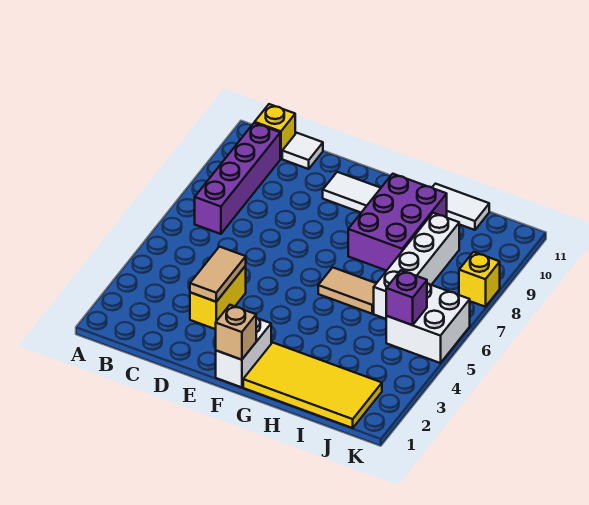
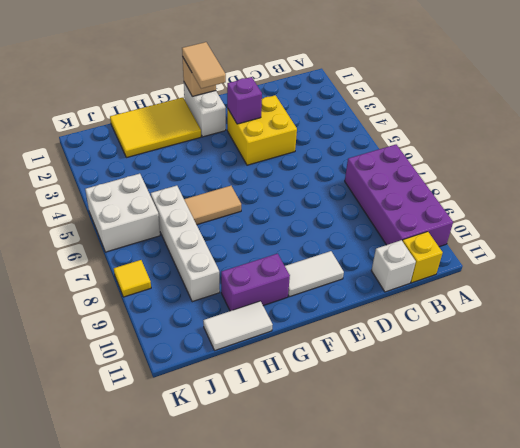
purple brick B7:B10 level 1 -> purple brick A7:B10 level 1
white tile C11 level 1 -> white brick C11 level 1
yellow brick D3:D4 level 1 -> yellow brick D3:E4 level 1
tan tile D3:D4 level 2 -> tan tile F1:F2 level 3
yellow tile G1:J2 level 1 -> yellow tile G1:I2 level 1
purple brick G8:H10 level 1 -> purple brick G10:H10 level 1
purple brick J5 level 2 -> purple brick E3 level 2
yellow brick K8 level 1 -> yellow tile K8 level 1

